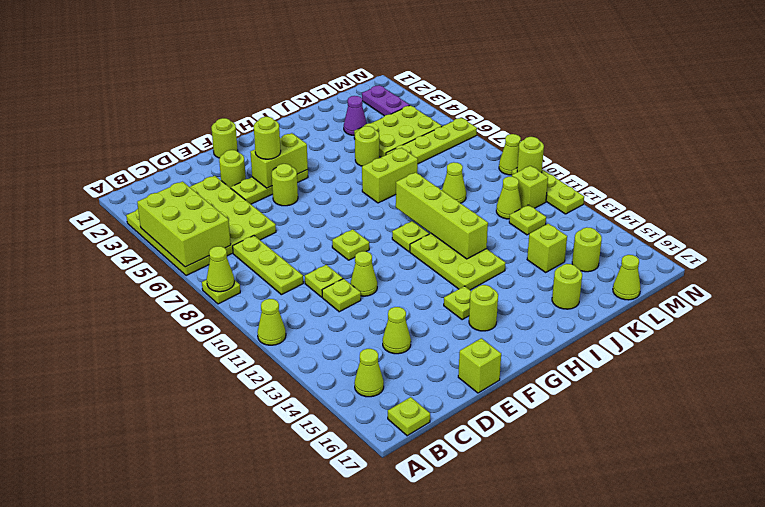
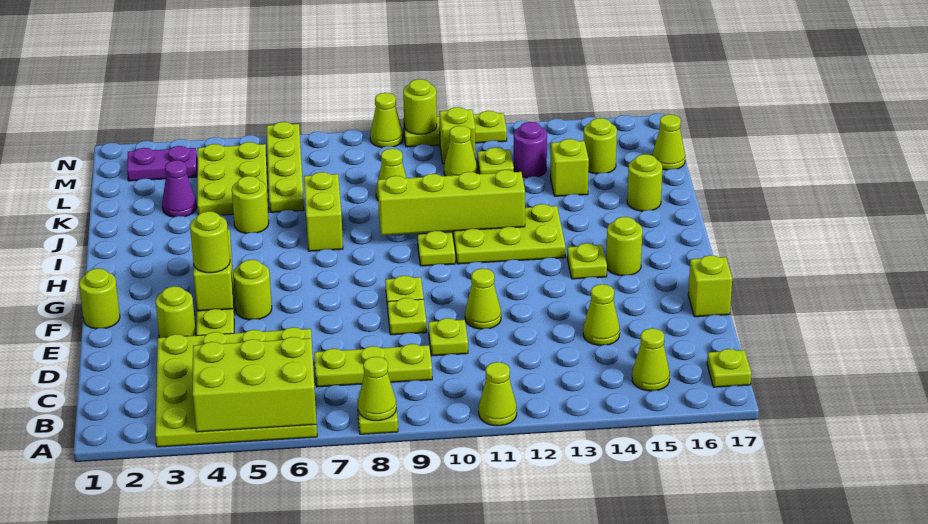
lime plate D11 level 1 -> lime plate E9 level 1
none -> purple round brick L13 level 1

